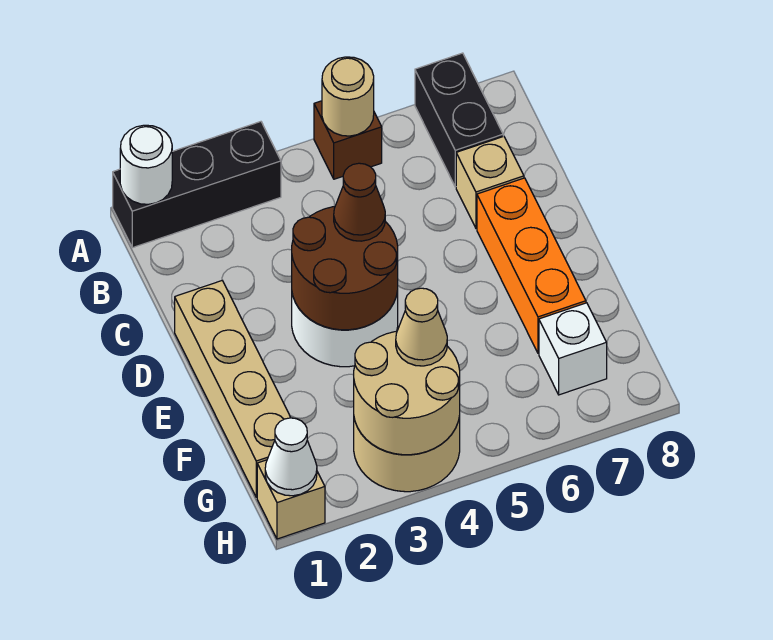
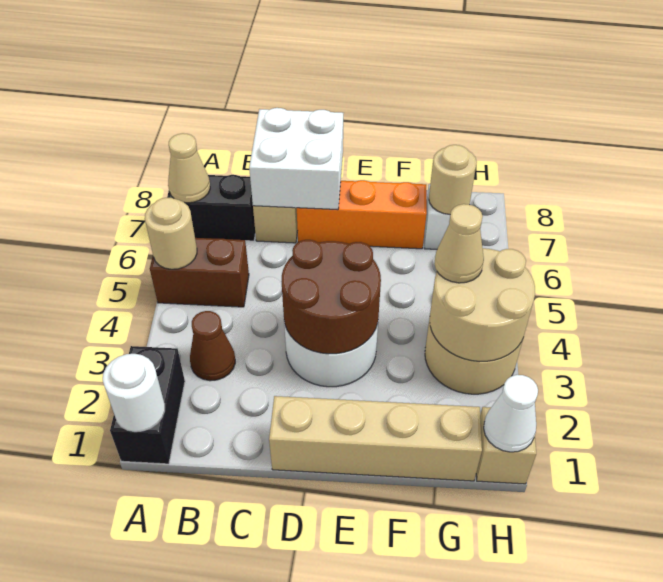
black brick A1:A3 level 1 -> black brick A1:A2 level 1
brown brick A5 level 1 -> brown brick A5:B5 level 1
none -> tan cone A7 level 2
none -> white brick C7:D8 level 2
brown cone D4 level 3 -> brown cone B3 level 1
none -> tan round brick G7 level 2

